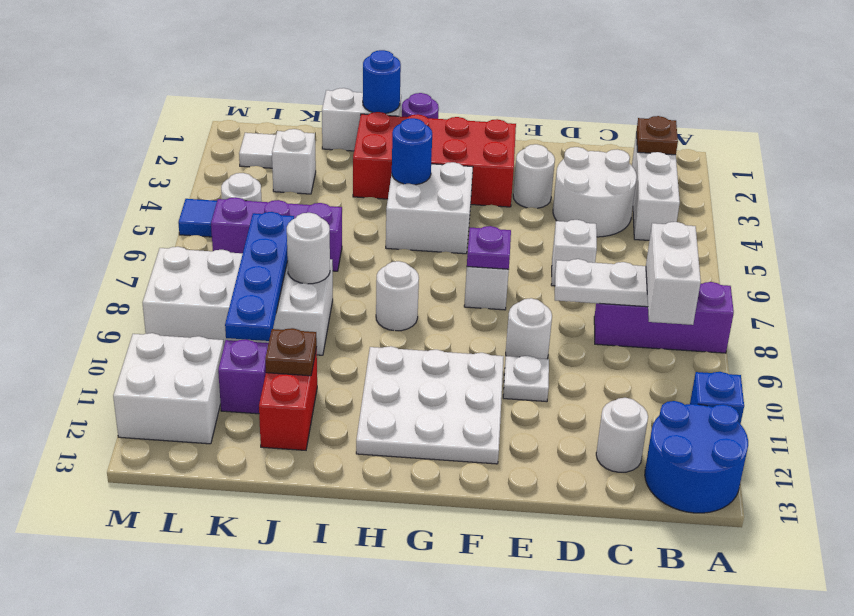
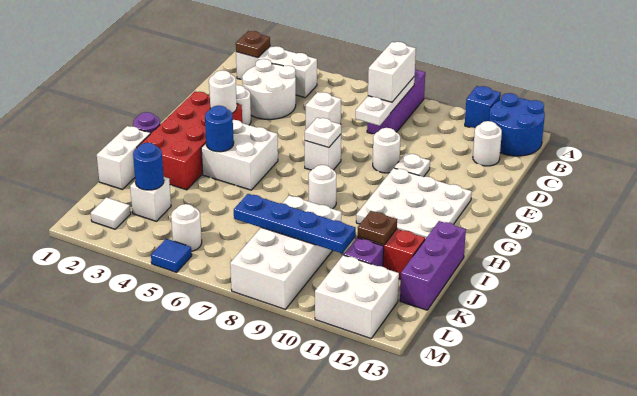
white brick B8:B9 level 3 -> white brick B8:C8 level 3
purple plate F7 level 2 -> white plate F7 level 2
blue round brick I1 level 2 -> blue round brick K3 level 2
purple brick J6:L6 level 1 -> purple brick I13:K13 level 1
white round brick J8 level 2 -> white round brick F3 level 2

